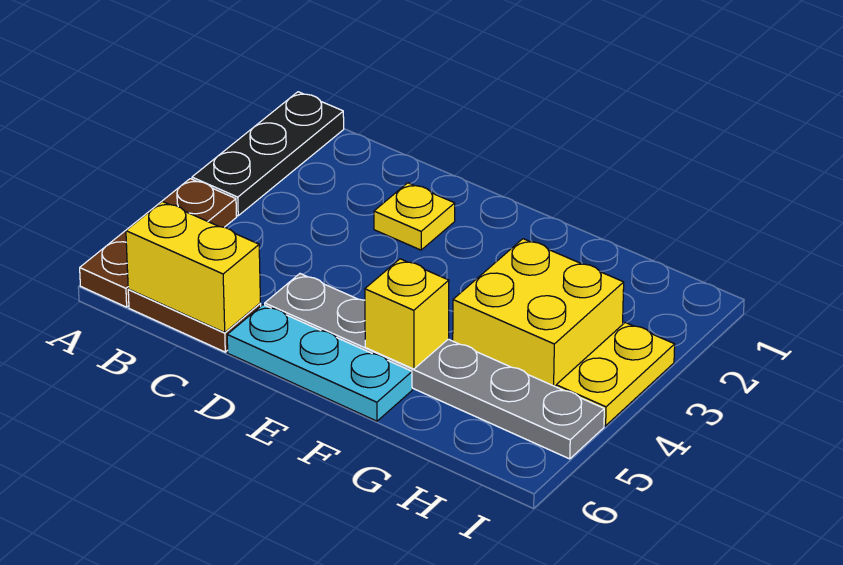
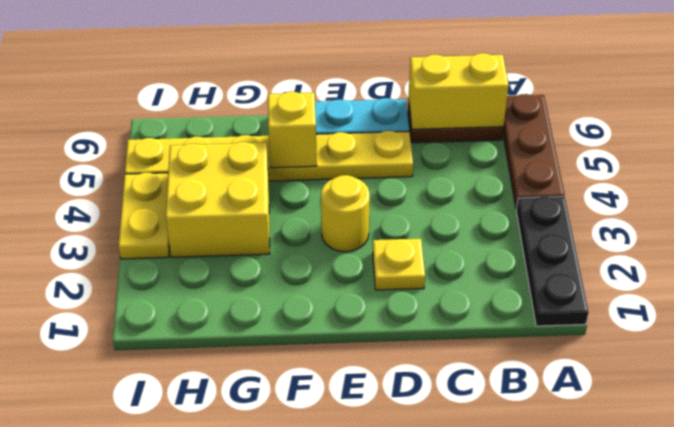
grey plate D5:I5 level 1 -> yellow plate D5:I5 level 1
none -> yellow round brick E3 level 1

